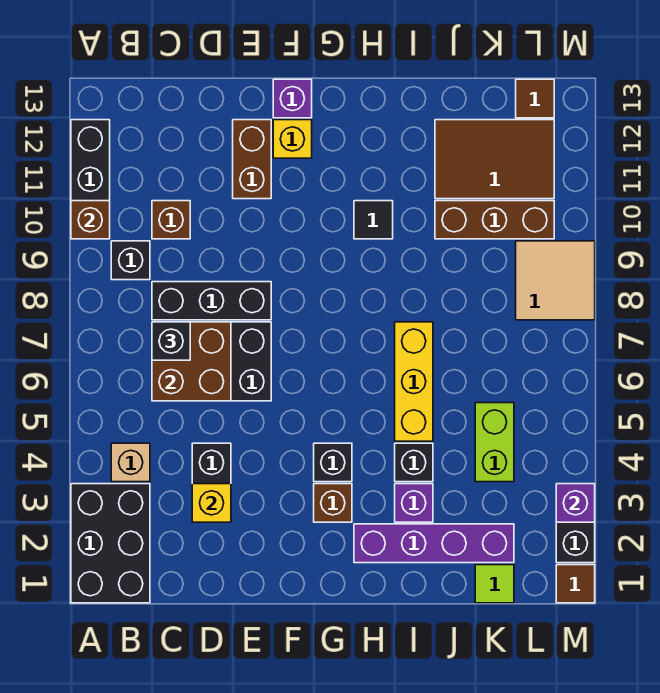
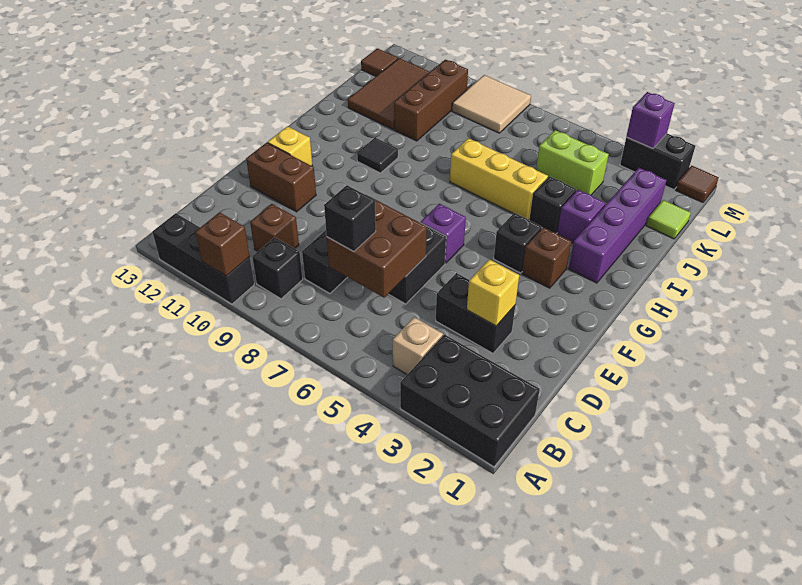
purple brick F13 level 1 -> purple brick F6 level 1

